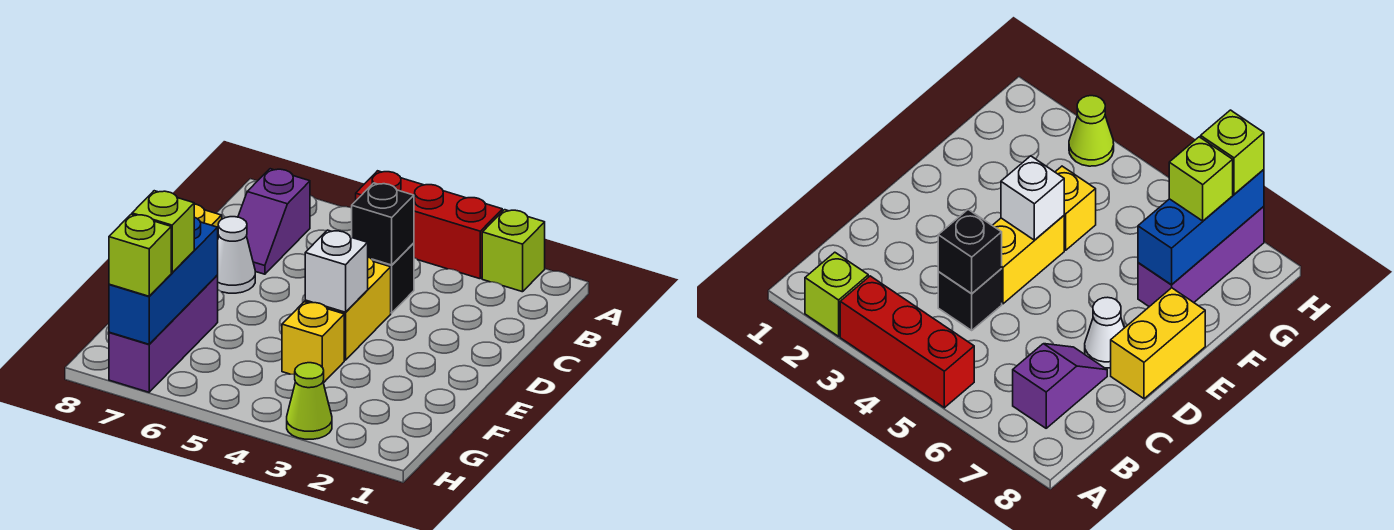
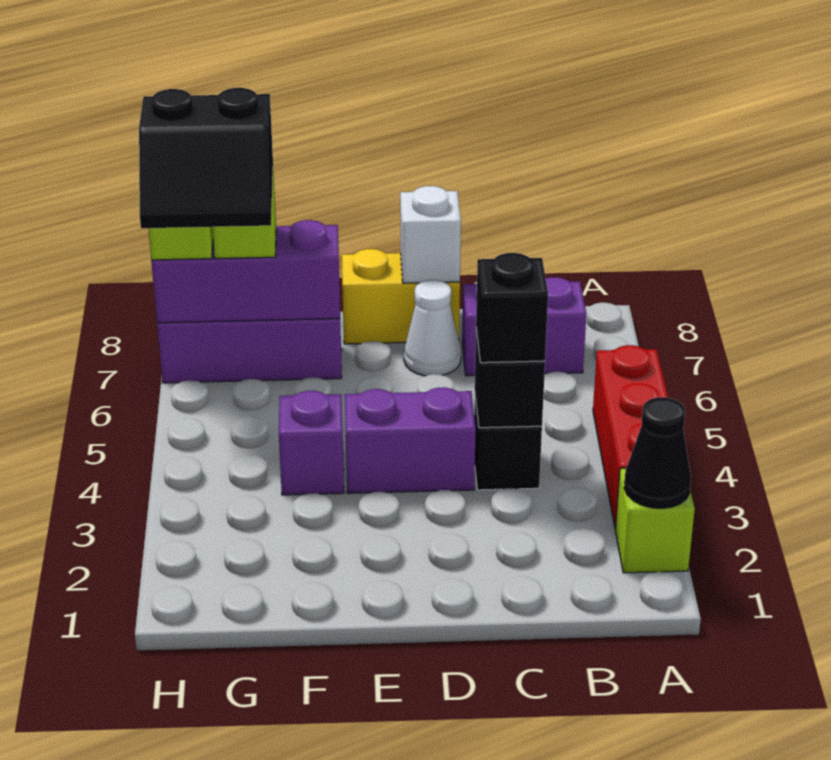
none -> black cone A2 level 2
purple slope B7:C7 level 1 top B -> purple brick B7:C7 level 1
none -> black brick C4 level 3
yellow brick D4:E4 level 1 -> purple brick D4:E4 level 1
white brick E4 level 2 -> white brick D8 level 2
yellow brick F4 level 1 -> purple brick F4 level 1
blue brick F7:H7 level 2 -> purple brick F7:H7 level 2
none -> black slope G6:H7 level 4 top 7
lime cone H3 level 1 -> none

